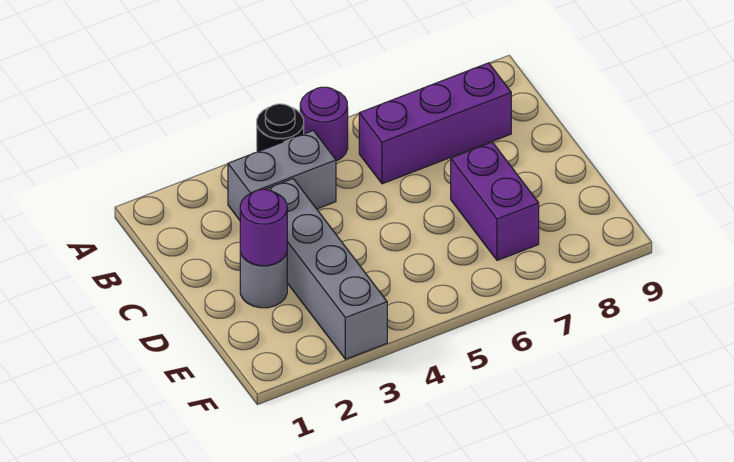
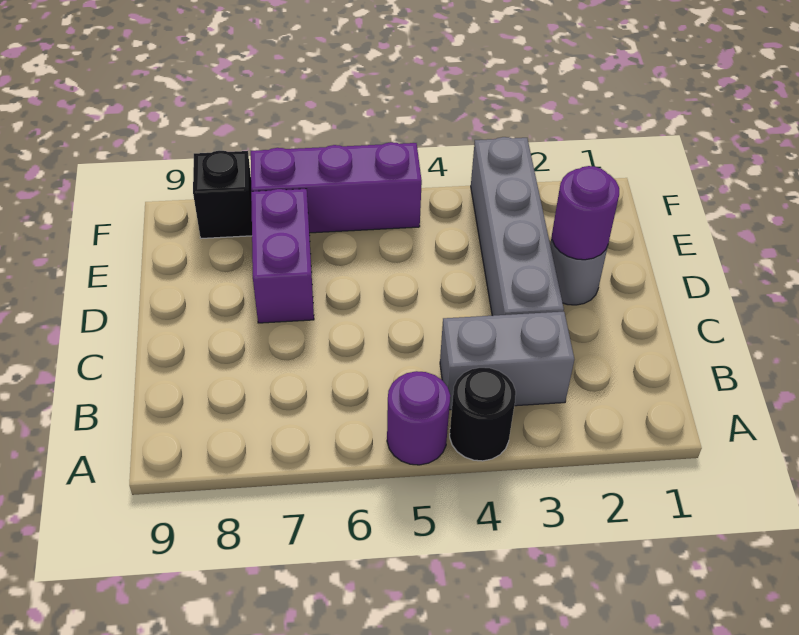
purple brick B6:B8 level 1 -> purple brick F5:F7 level 1
none -> black brick F8 level 1

